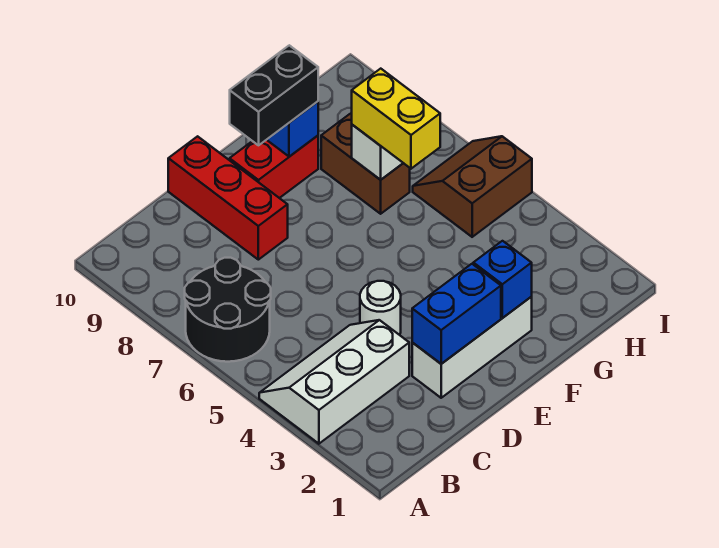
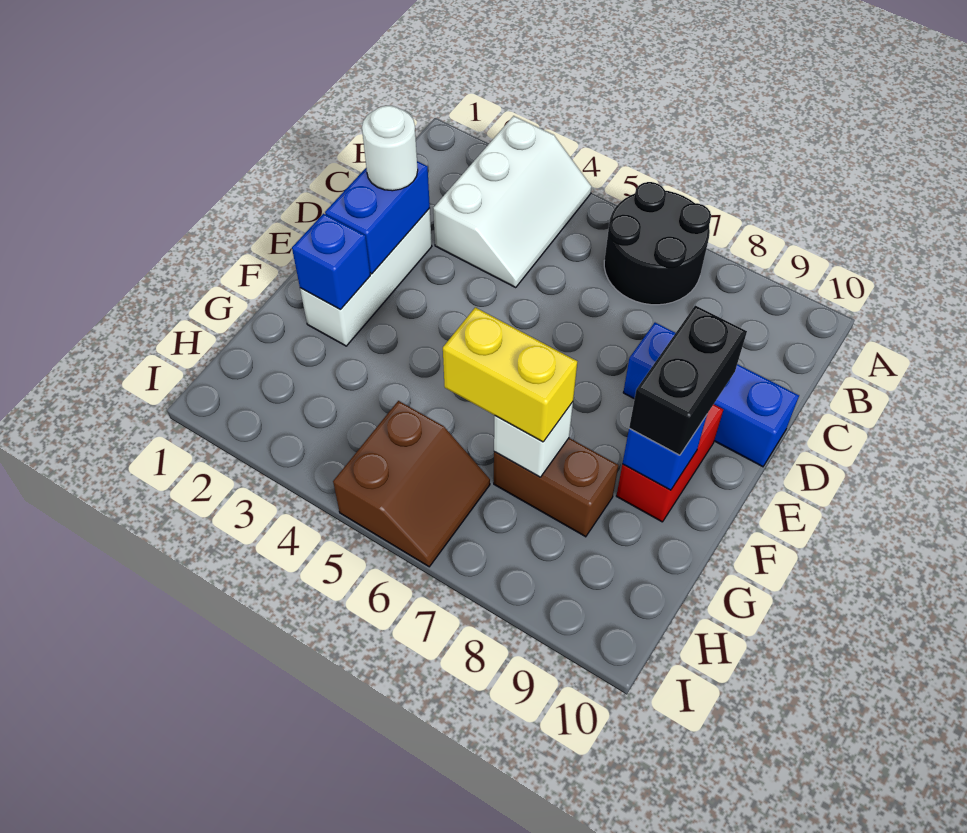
white round brick D4 level 1 -> white round brick D2 level 3
red brick D8:D10 level 1 -> blue brick D8:D10 level 1

